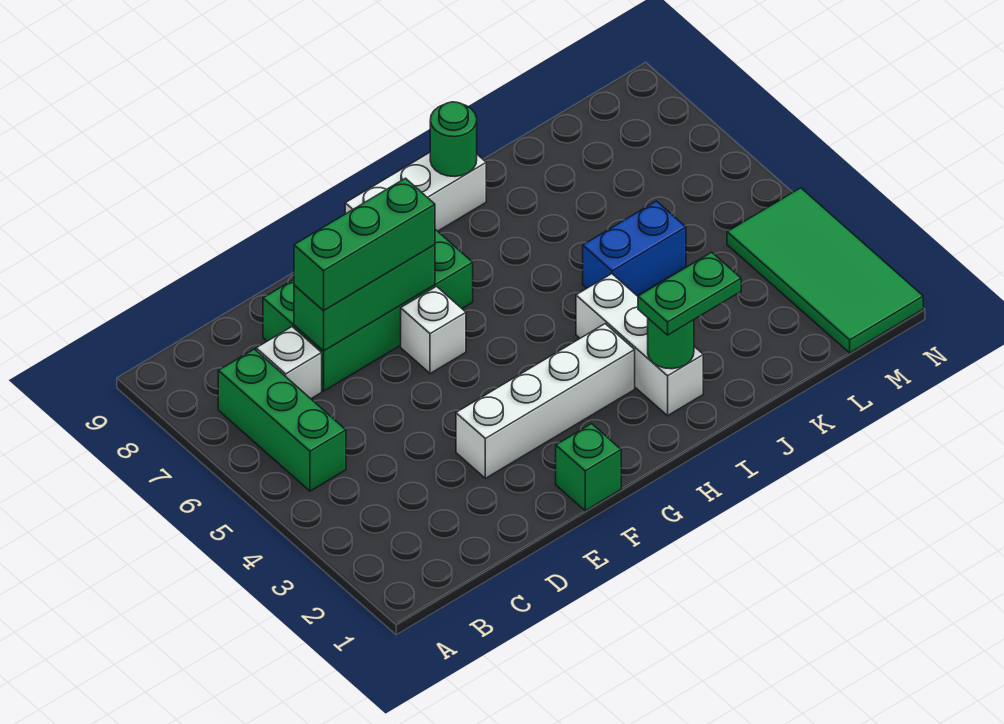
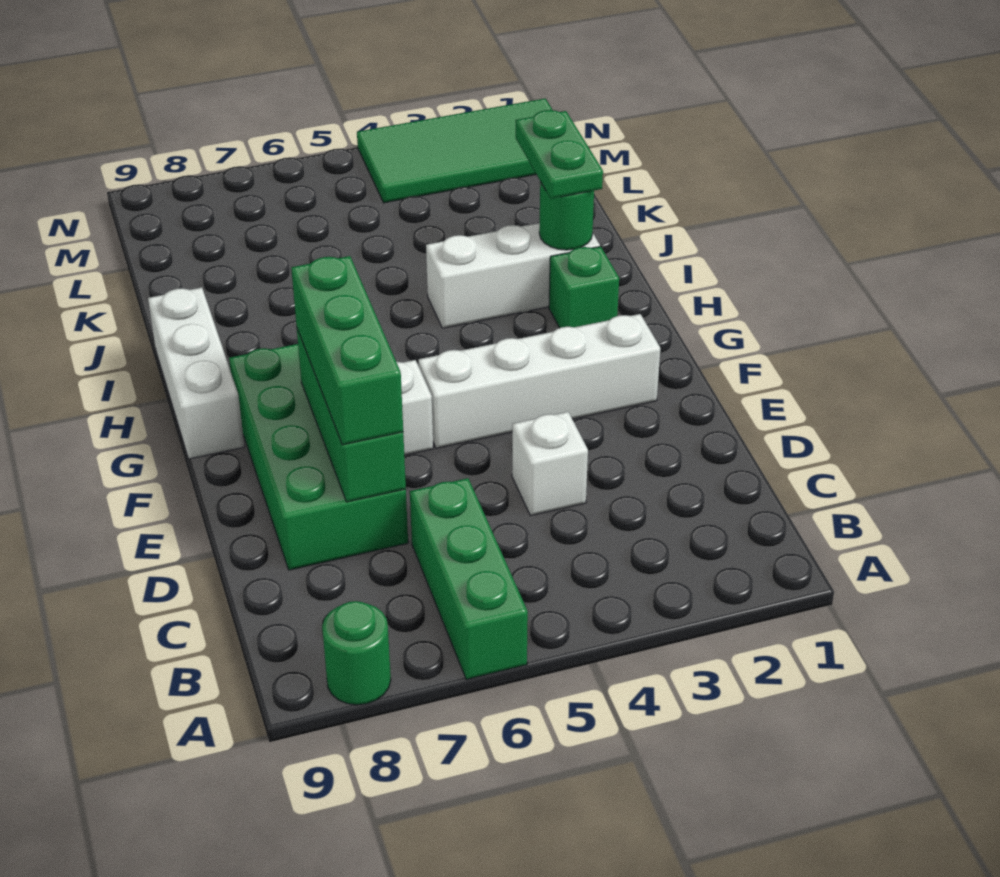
green brick B5:B7 level 1 -> green brick A6:C6 level 1
white brick C7 level 1 -> white brick D4 level 1
white brick E3:H3 level 1 -> white brick F2:F5 level 1
green brick F1 level 1 -> green brick H2 level 1
green round brick I9 level 2 -> green round brick A8 level 1
blue brick J5:K5 level 1 -> none

